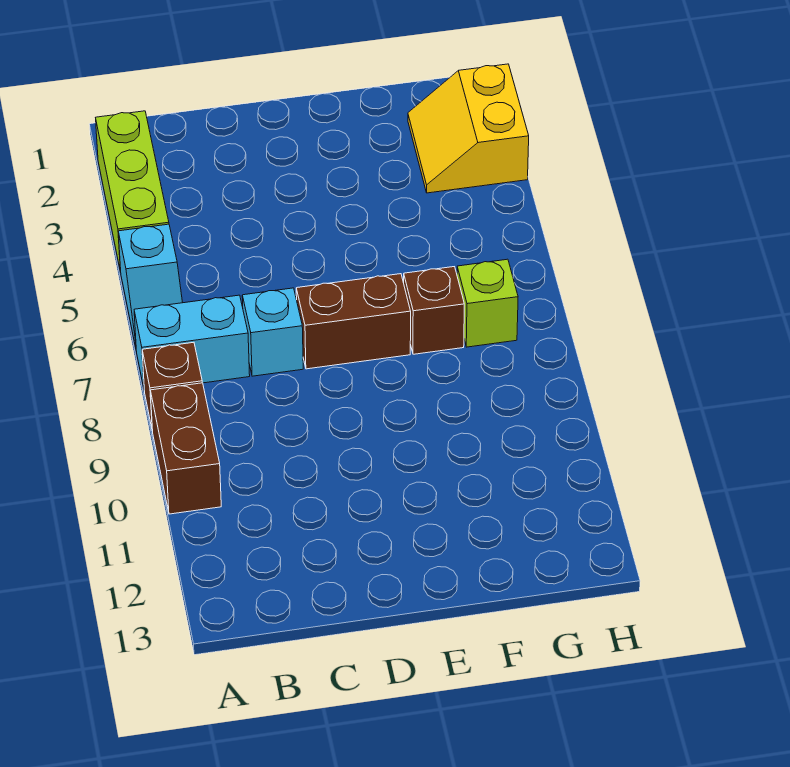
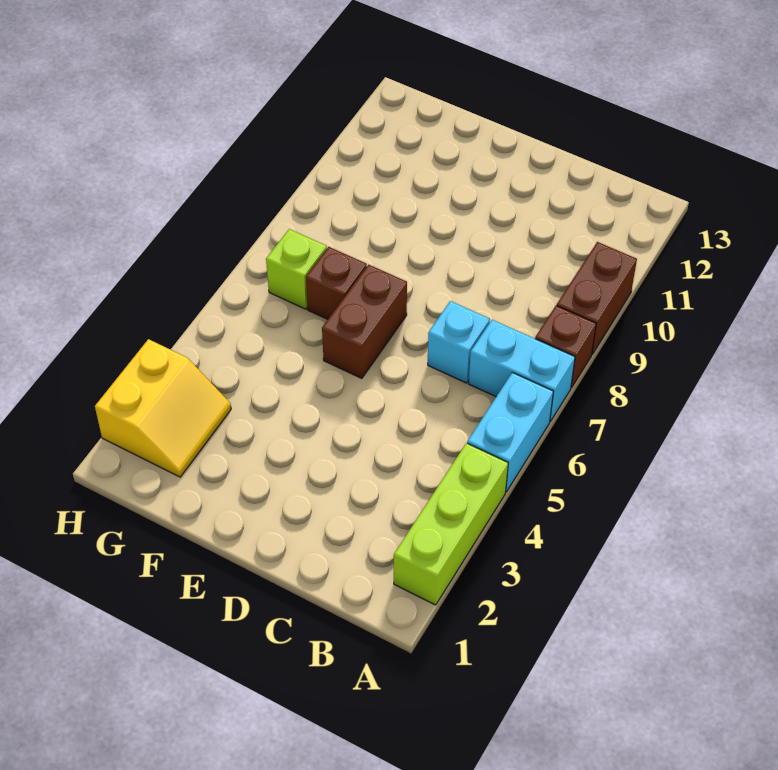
cyan slope A5:A6 level 1 top 5 -> cyan brick A5:A6 level 1
brown brick D7:E7 level 1 -> brown brick E6:E7 level 1

